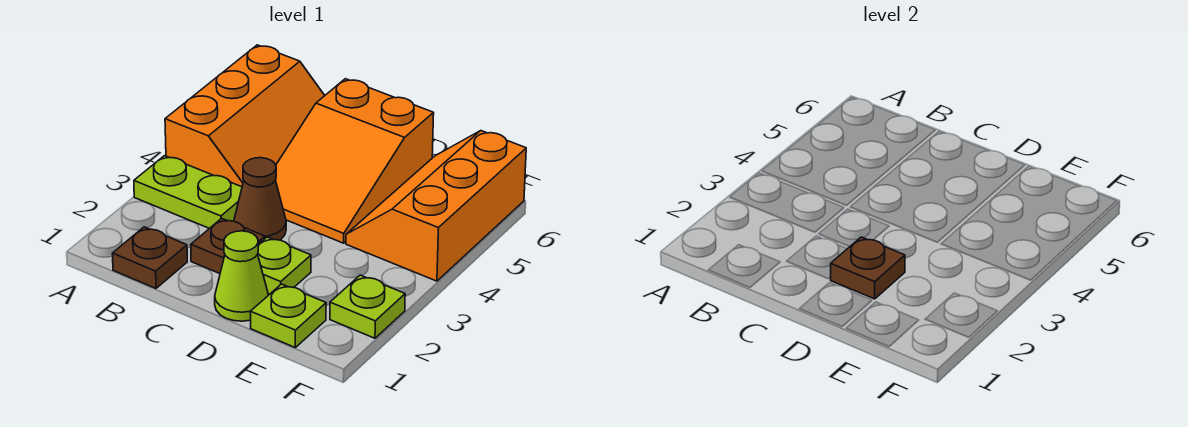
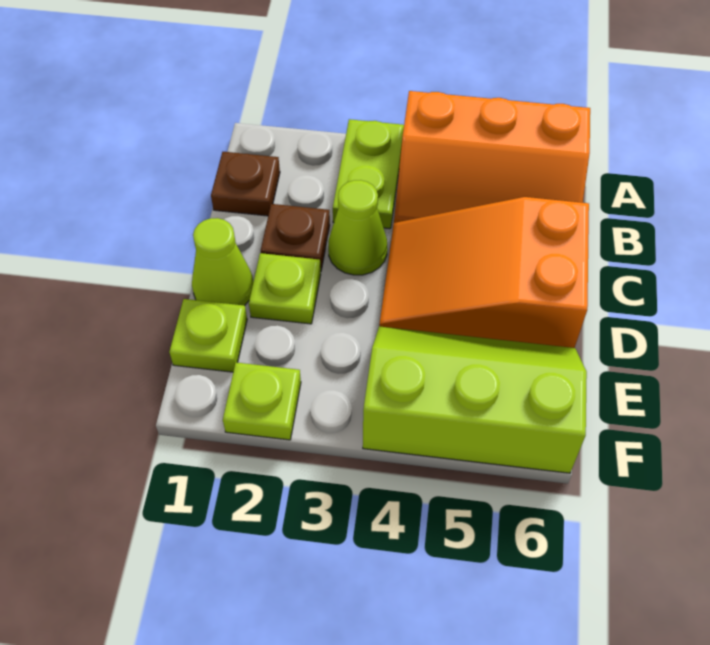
brown cone C3 level 1 -> lime cone C3 level 1
brown plate D2 level 2 -> none
orange slope E4:F6 level 1 top F -> lime slope E4:F6 level 1 top F

